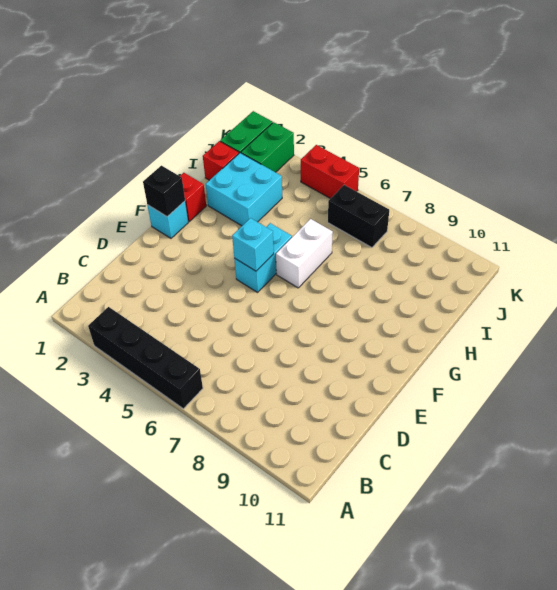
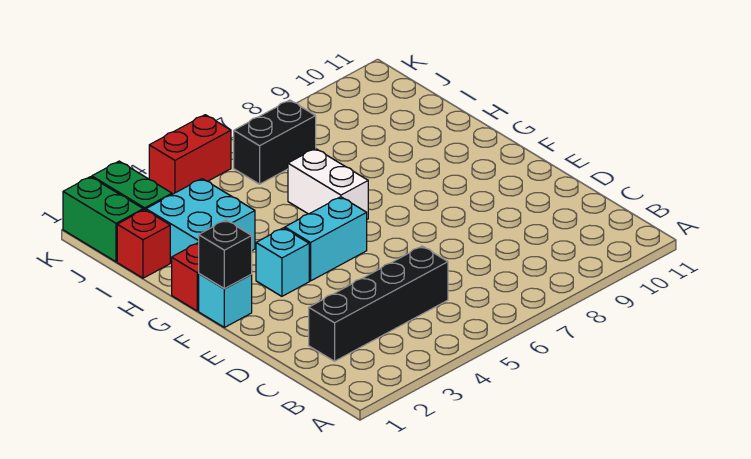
black brick A3:A6 level 1 -> black brick C2:C5 level 1
cyan brick F5:G5 level 1 -> cyan brick F4:F5 level 1
cyan brick F5 level 2 -> cyan brick F3 level 1

